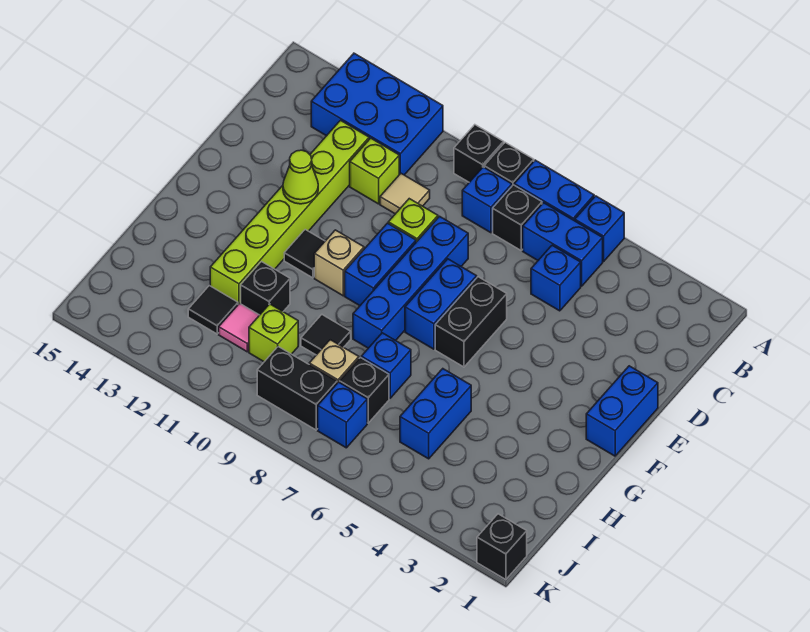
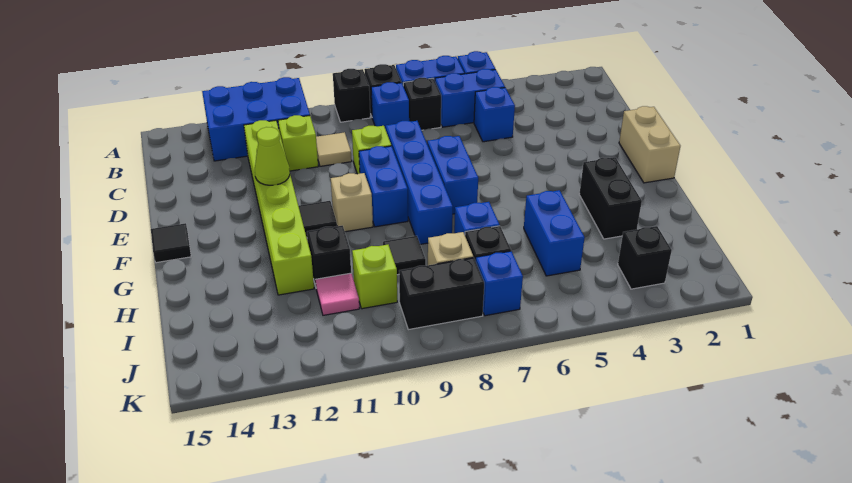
blue brick E1:F1 level 1 -> tan brick E1:F1 level 1
black brick E6:F6 level 1 -> black brick G3:H3 level 1
black tile I12 level 1 -> black tile F15 level 1
black brick K1 level 1 -> black brick J3 level 1

